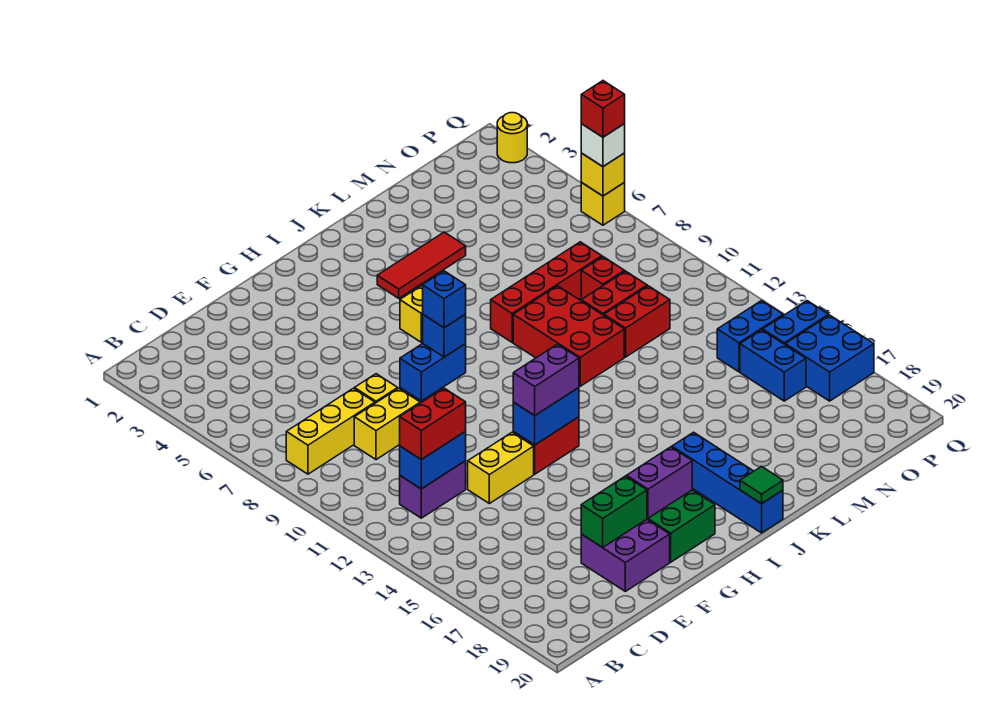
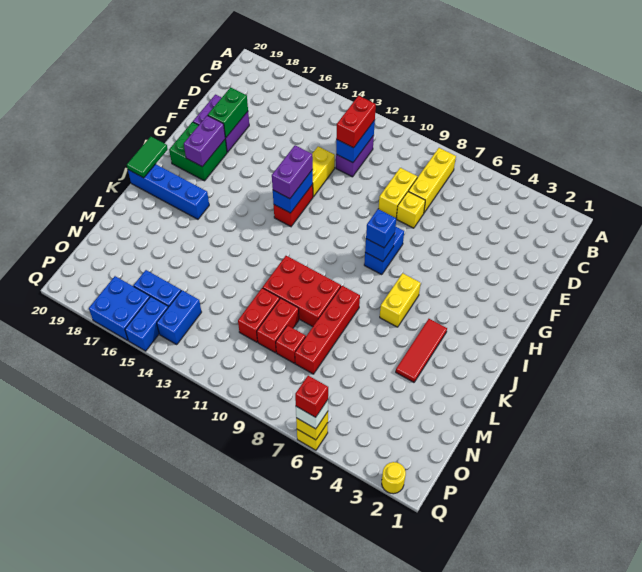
green tile J20 level 2 -> green tile I20:J20 level 2

